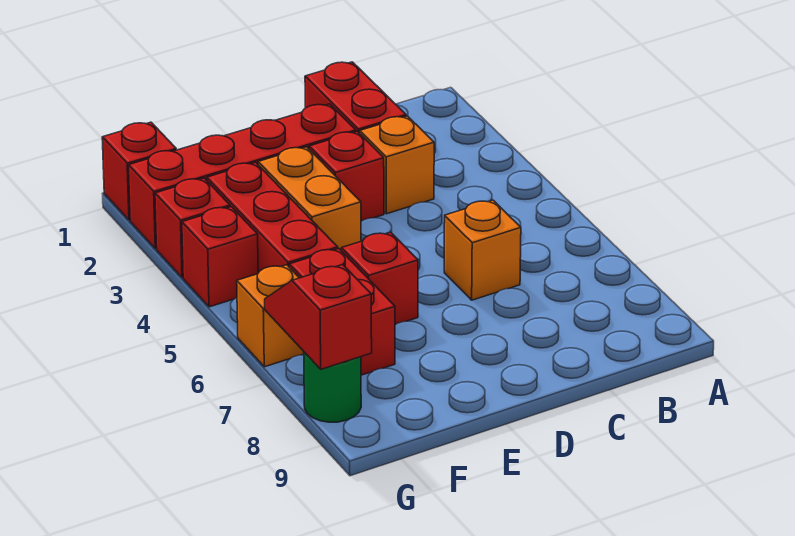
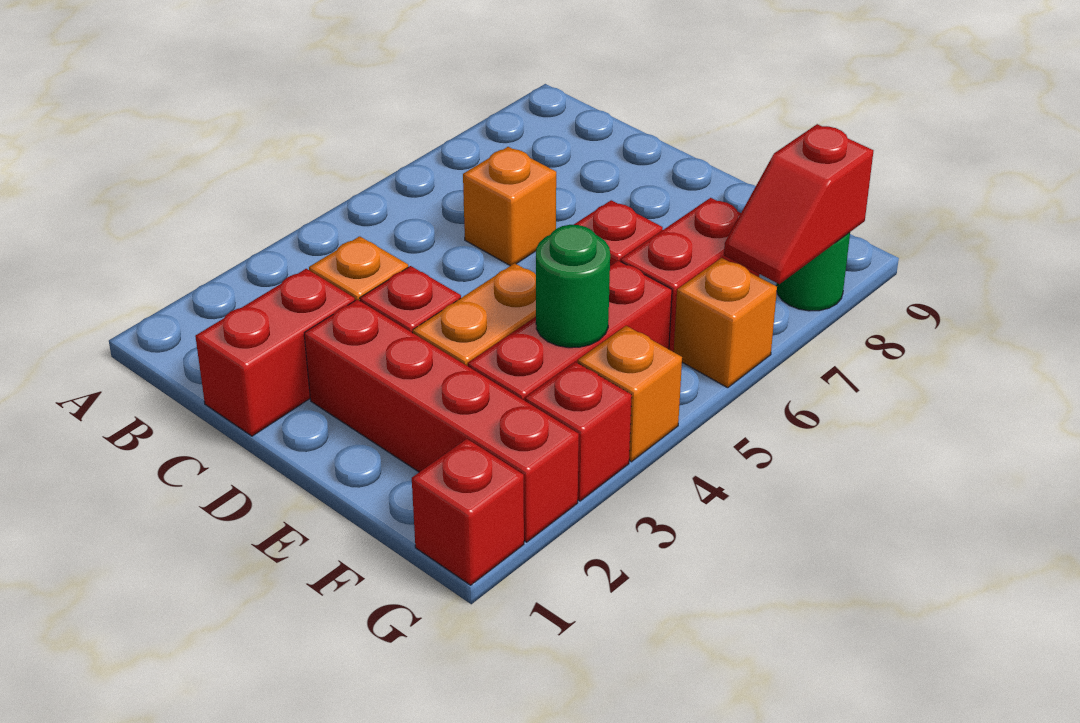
none -> green round brick F4 level 2
red brick G4 level 1 -> orange brick G4 level 1

